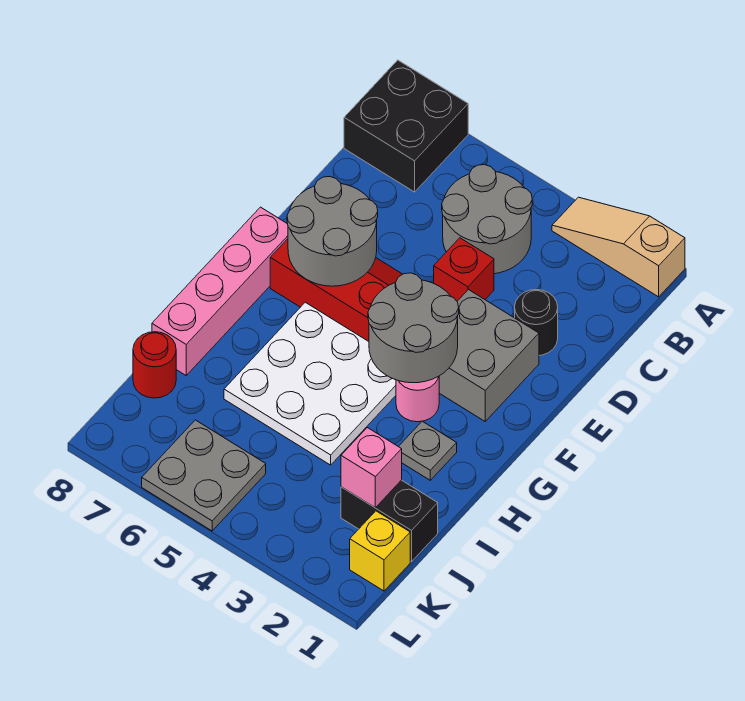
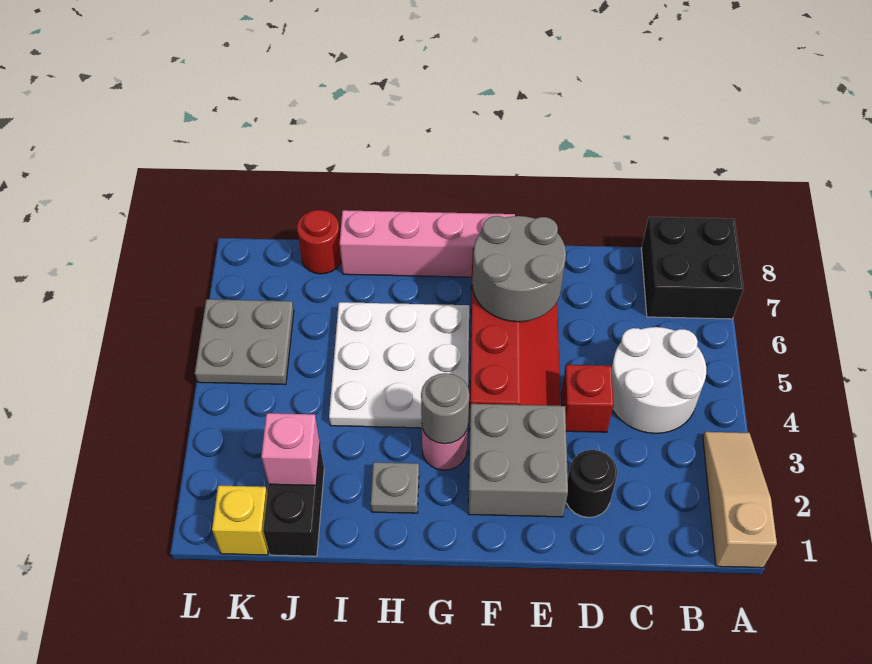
grey round brick B4:C5 level 1 -> white round brick B4:C5 level 1
grey round brick F3:G4 level 2 -> grey round brick G3 level 2

